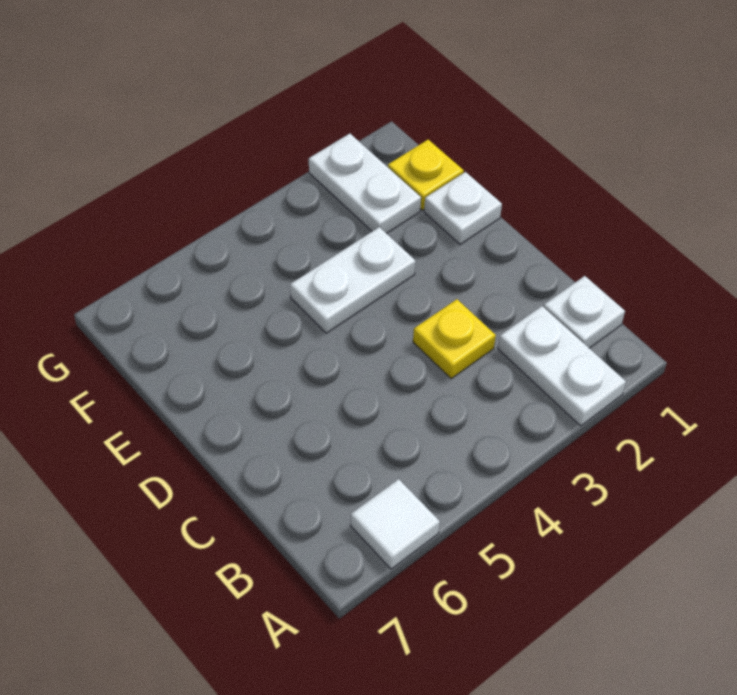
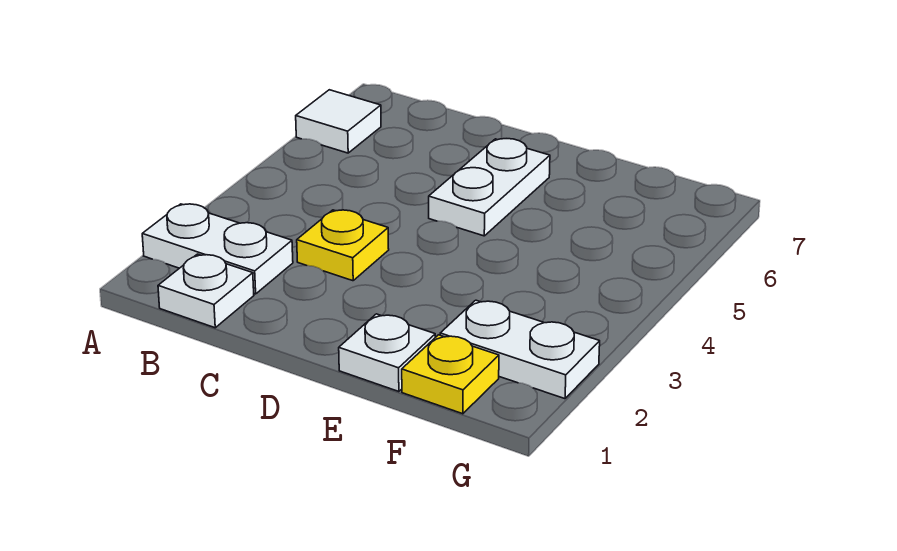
white plate E3:E4 level 1 -> white plate D5:D6 level 1

